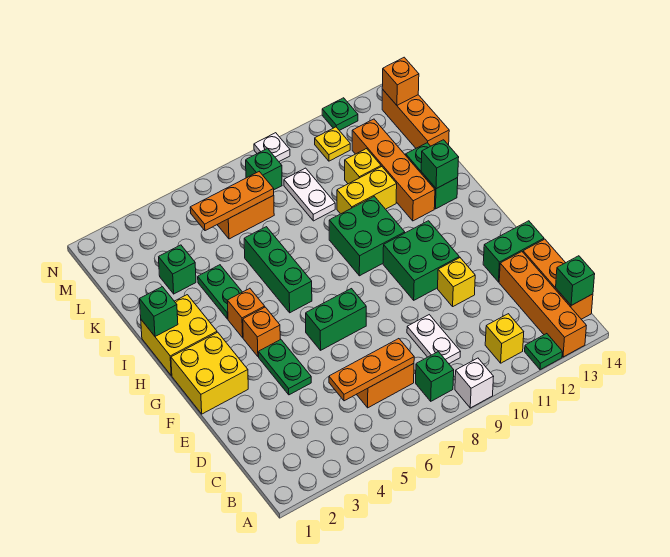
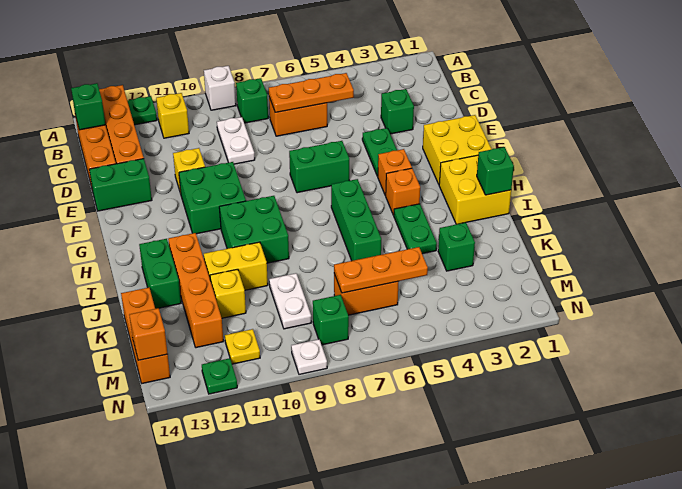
green brick I13 level 2 -> green brick D3 level 1

